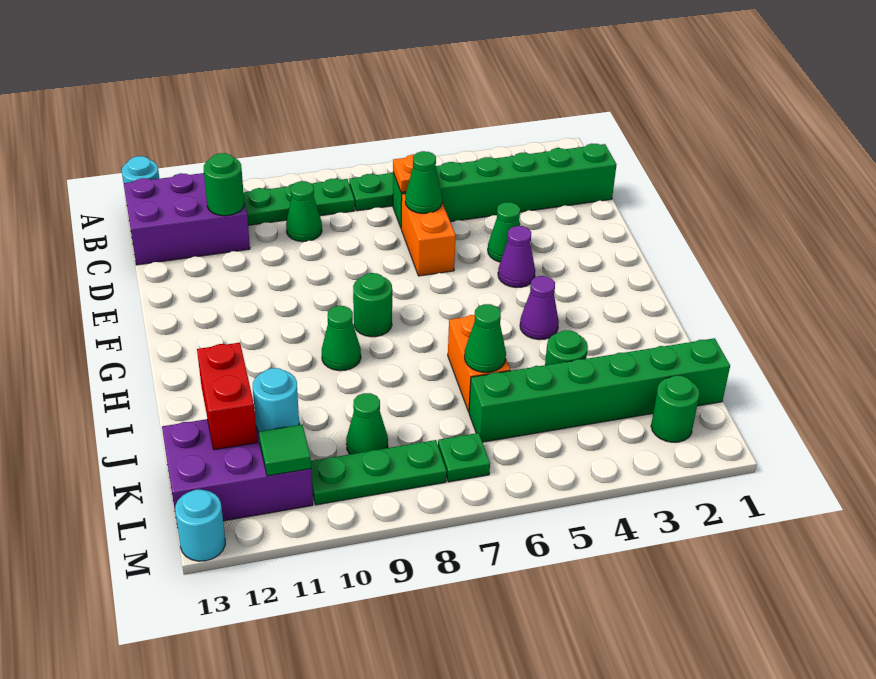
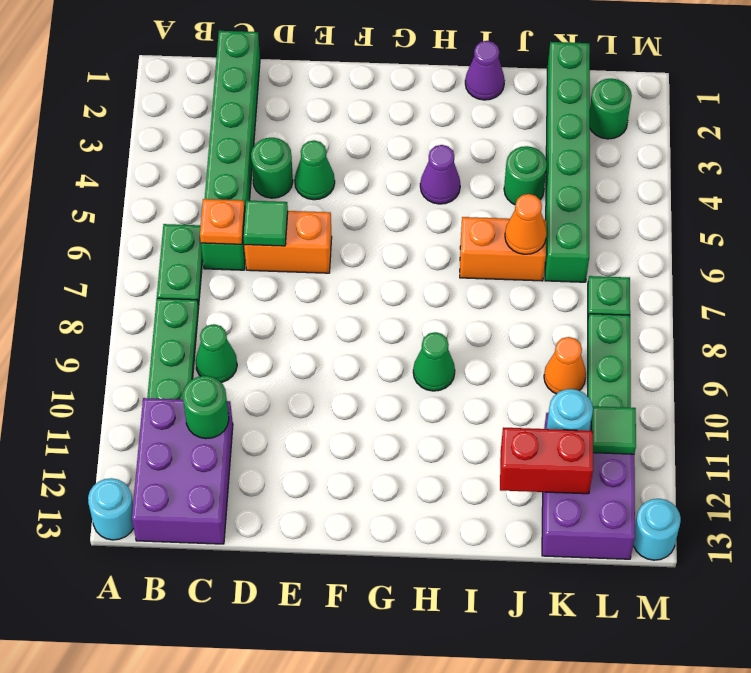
green cone D6 level 2 -> green tile D6 level 2
purple cone F4 level 1 -> purple cone I1 level 1
green round brick G8 level 1 -> green round brick D4 level 1
green cone J6 level 2 -> orange cone J6 level 2
green cone K9 level 1 -> orange cone K9 level 1

